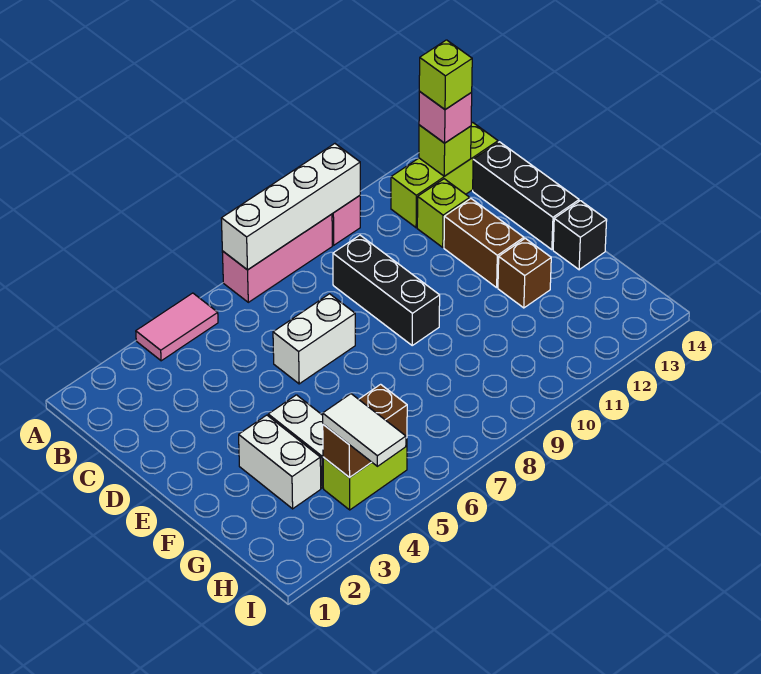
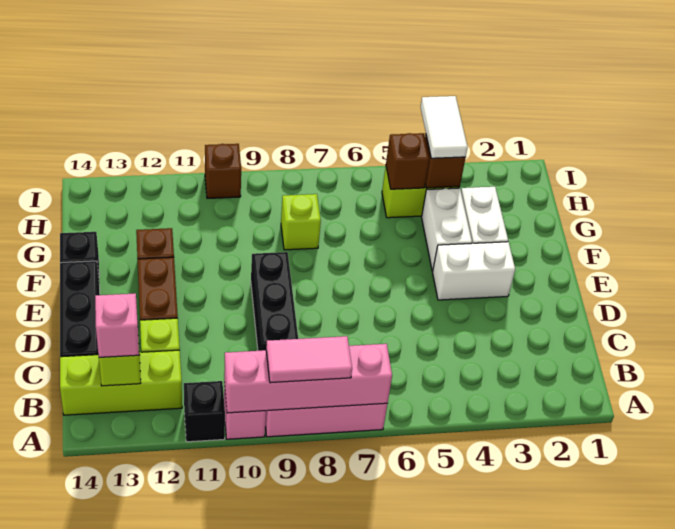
pink tile A4:A5 level 1 -> pink tile A8:A9 level 3
white brick A7:A10 level 2 -> pink brick A7:A10 level 2
none -> black brick A11 level 1
lime brick B13 level 4 -> lime brick G8 level 1
white brick D6:D7 level 1 -> white brick E3:E4 level 1
none -> brown brick I10 level 1

